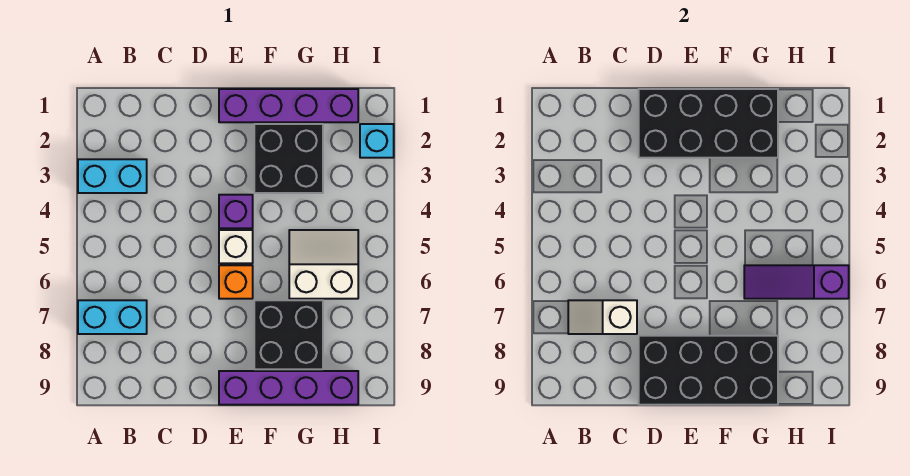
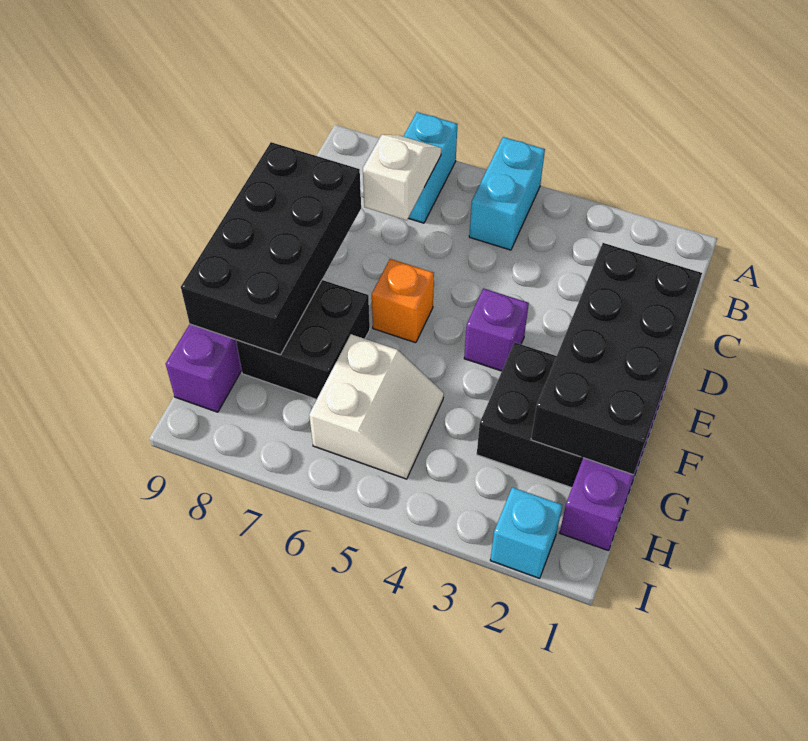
cyan brick A3:B3 level 1 -> cyan brick A5:B5 level 1
white brick E5 level 1 -> none
purple slope G6:I6 level 2 top I -> none

